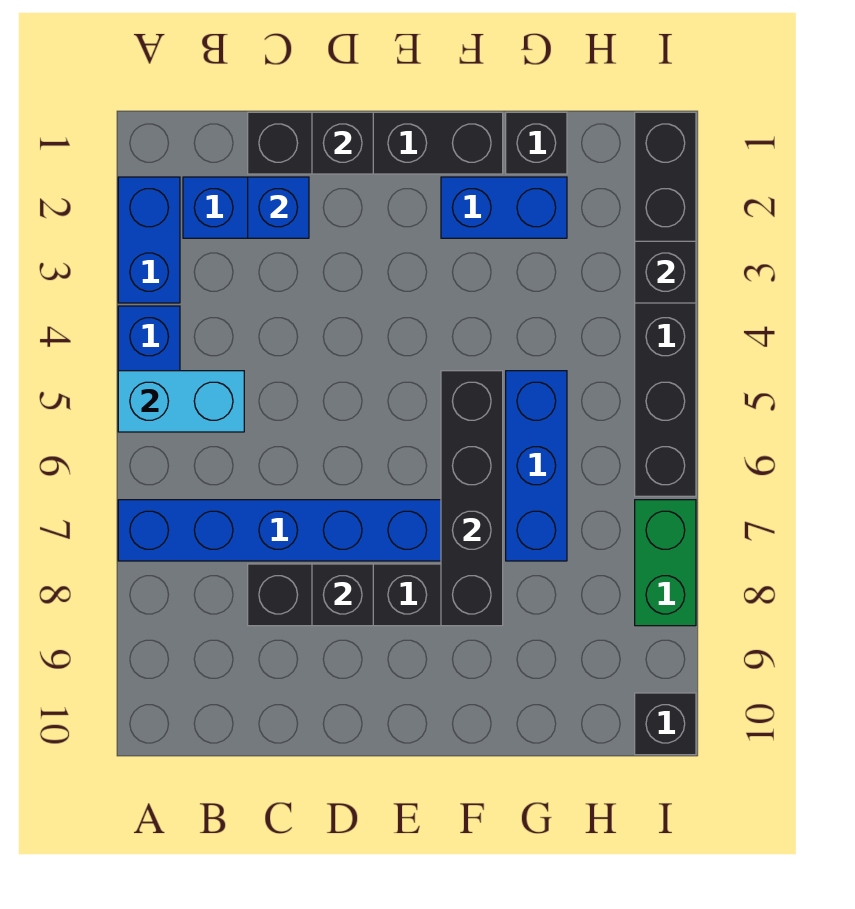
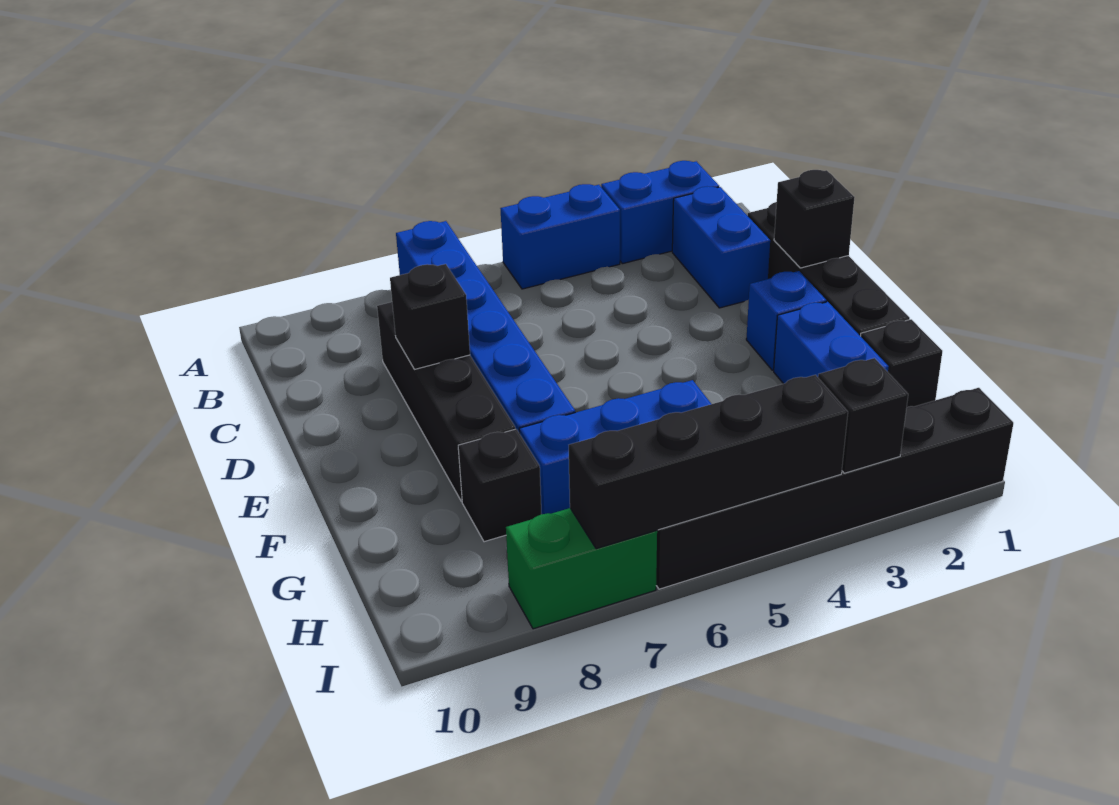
cyan brick A5:B5 level 2 -> none
blue brick C2 level 2 -> blue brick E2 level 1
black brick F5:F8 level 2 -> black brick I4:I7 level 2
black brick I10 level 1 -> black brick G8 level 1

